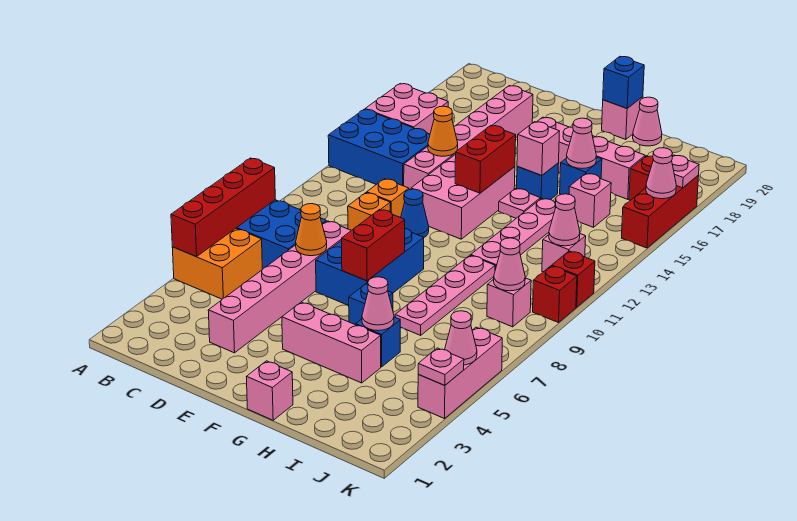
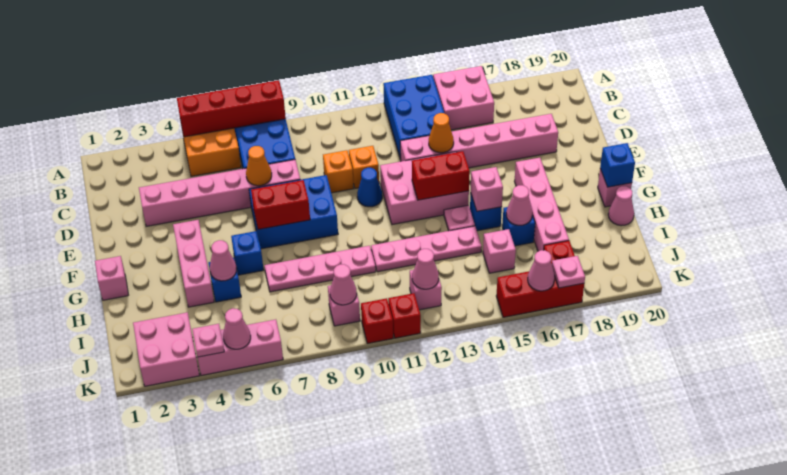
none -> pink brick J2:K3 level 1

